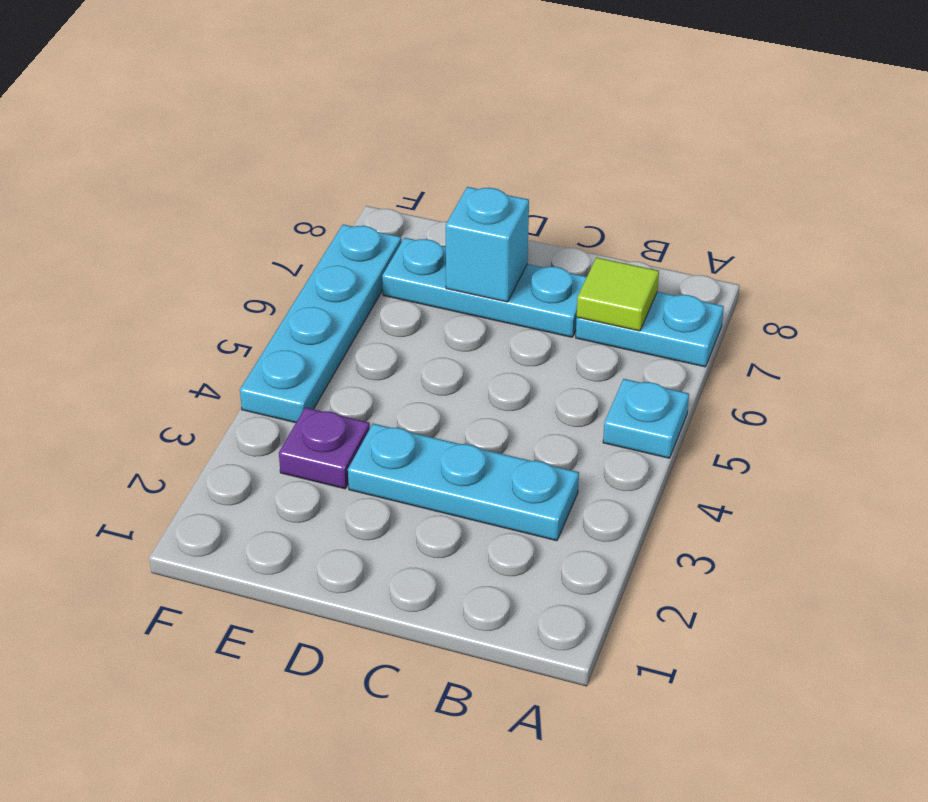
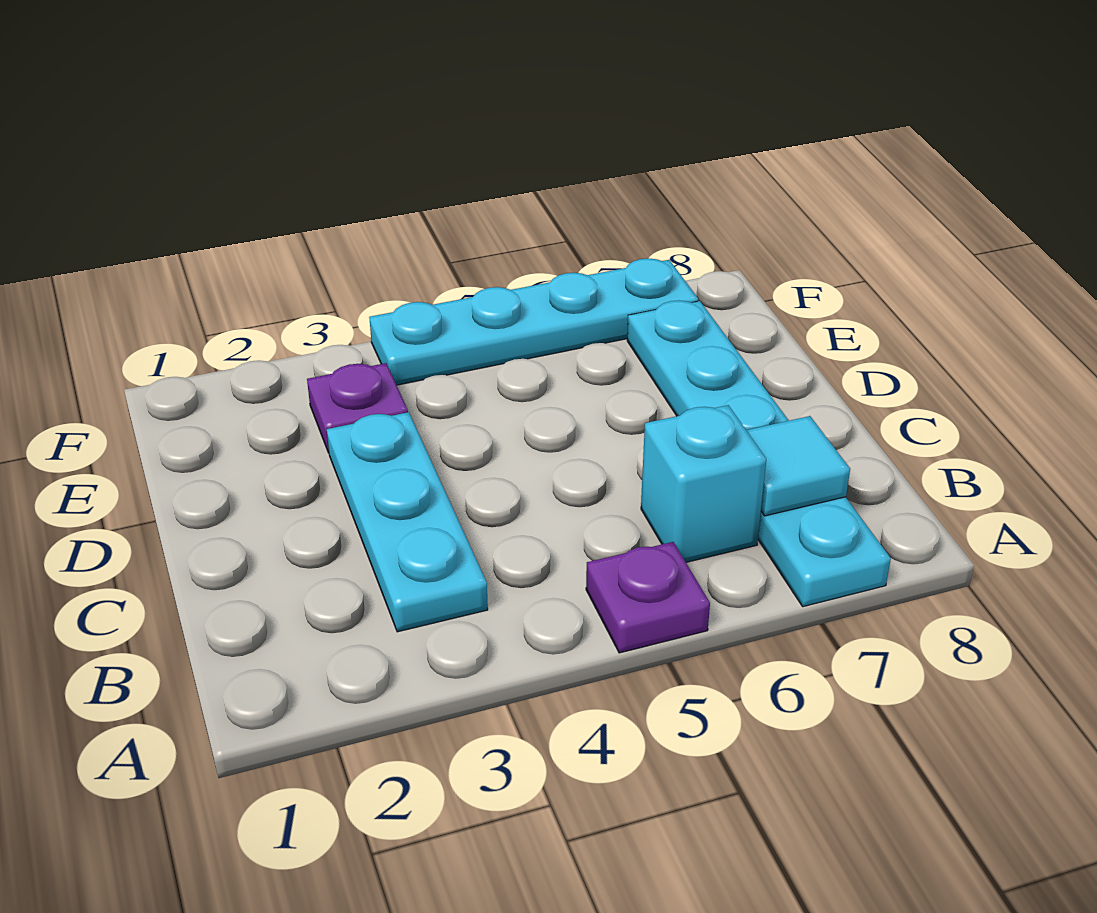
cyan plate A5 level 1 -> purple plate A5 level 1
lime tile B7 level 2 -> cyan tile B7 level 2
cyan brick D7 level 2 -> cyan brick B6 level 1

